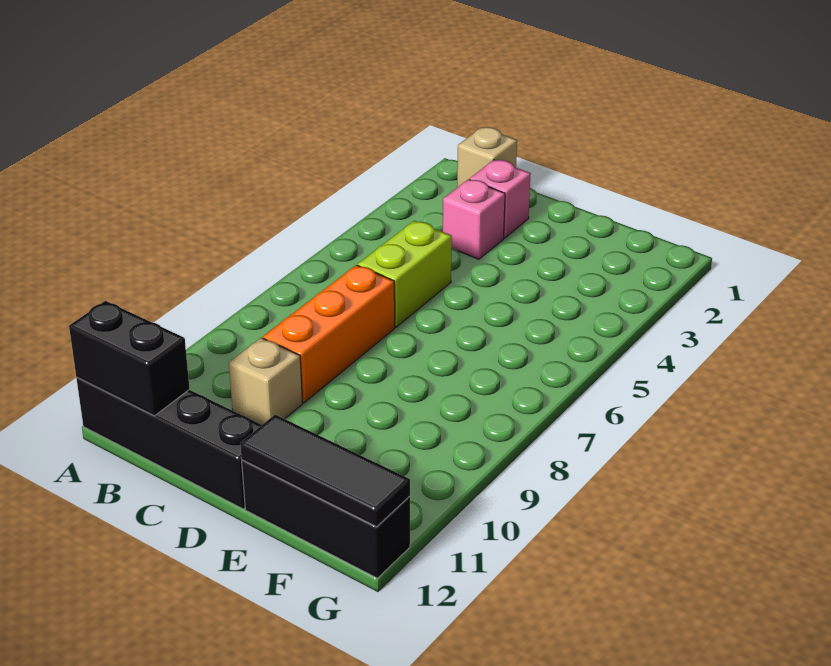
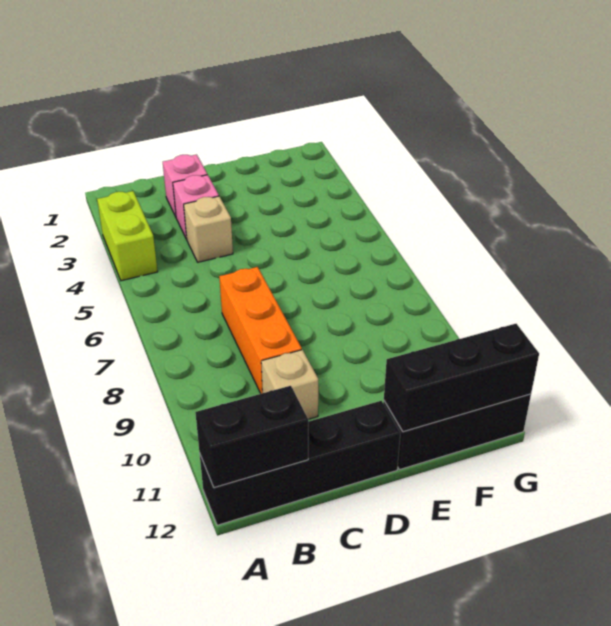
tan brick B1 level 1 -> tan brick C4 level 1
lime brick C5:C6 level 1 -> lime brick A3:A4 level 1
black tile E12:G12 level 2 -> black brick E12:G12 level 2

